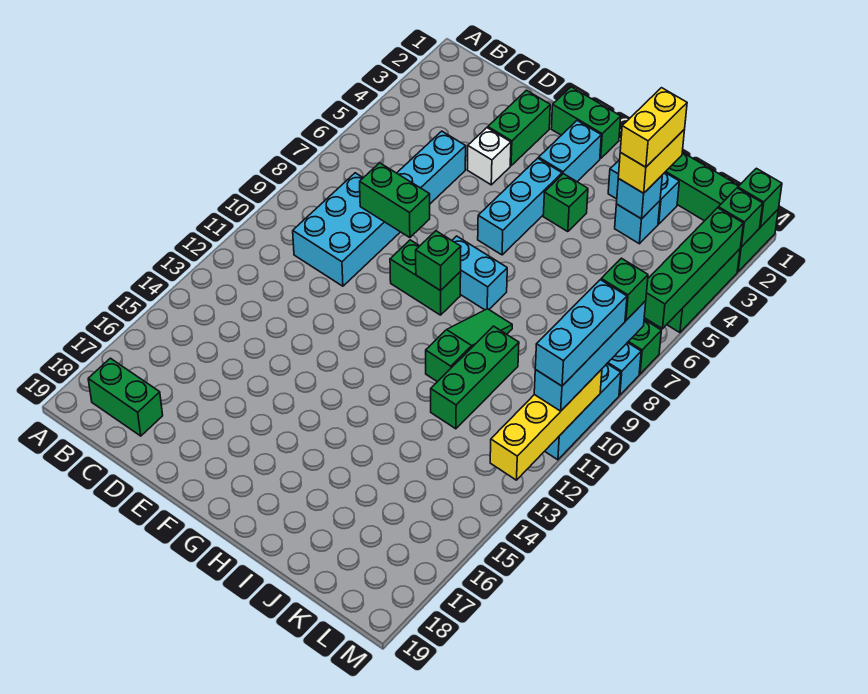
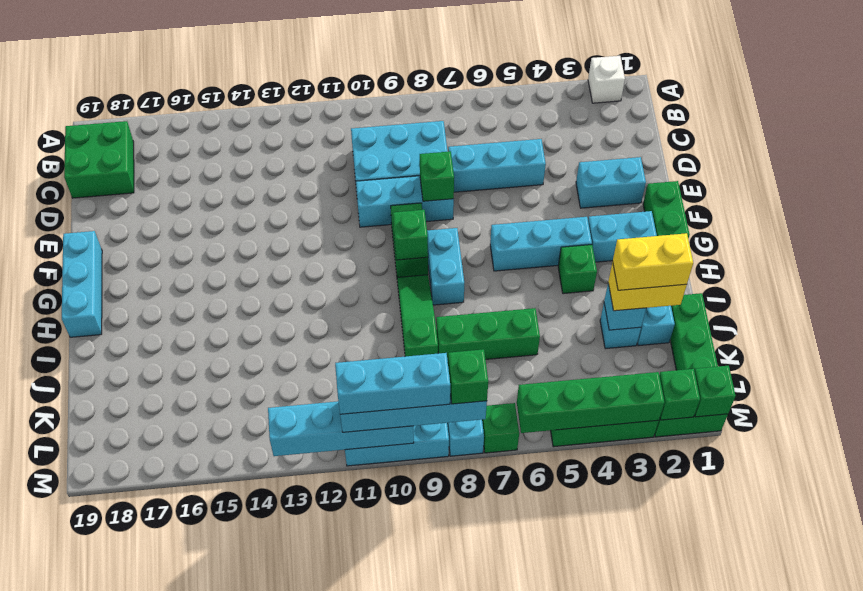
green brick B18:C18 level 1 -> green brick B18:C19 level 1
green brick D8:E8 level 2 -> green brick E8 level 2
green brick E2:E3 level 1 -> cyan brick E2:E3 level 1
white brick E4 level 1 -> white brick A2 level 1
none -> cyan brick E8:E10 level 1
none -> cyan brick F19:H19 level 1
green slope I9:I11 level 1 top 11 -> green slope H9:J9 level 1 top J
green brick J10:J12 level 1 -> green brick J6:J8 level 1
yellow brick M10:M13 level 2 -> cyan brick M10:M13 level 2

